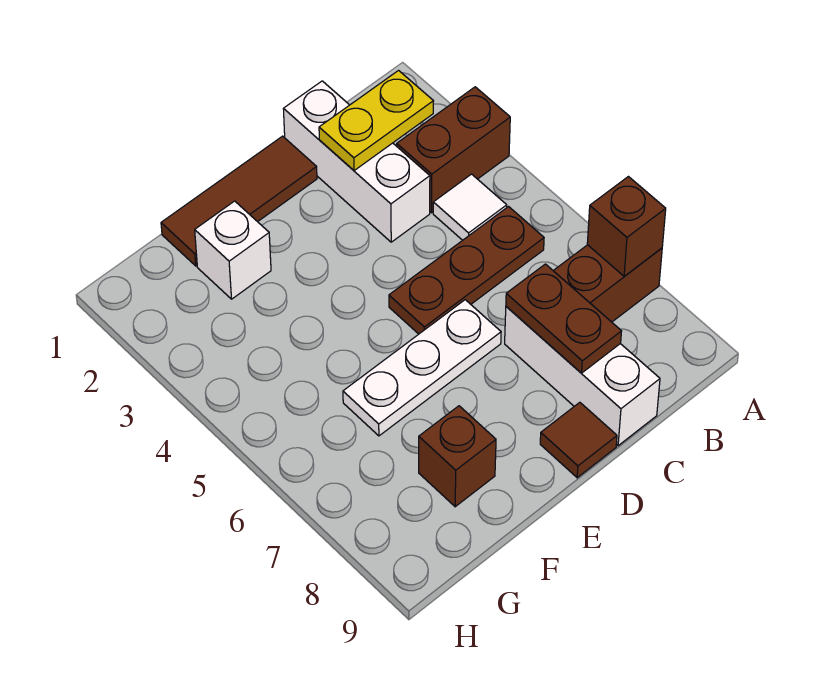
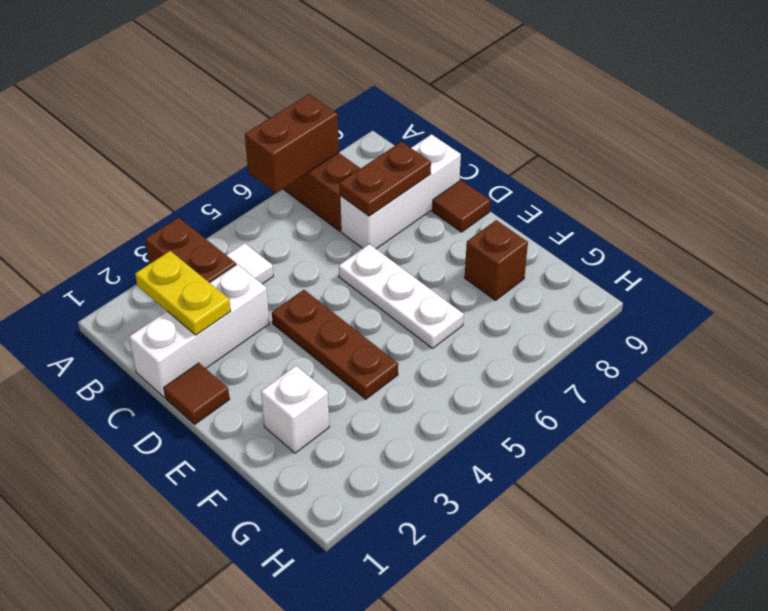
brown brick A7 level 2 -> brown brick A6:A7 level 2
brown plate B5:D5 level 1 -> brown plate D4:F4 level 1
brown tile D1:F1 level 1 -> brown tile D1 level 1

